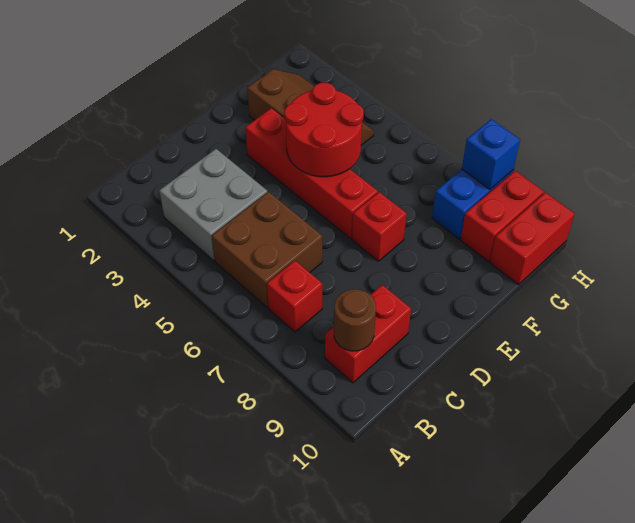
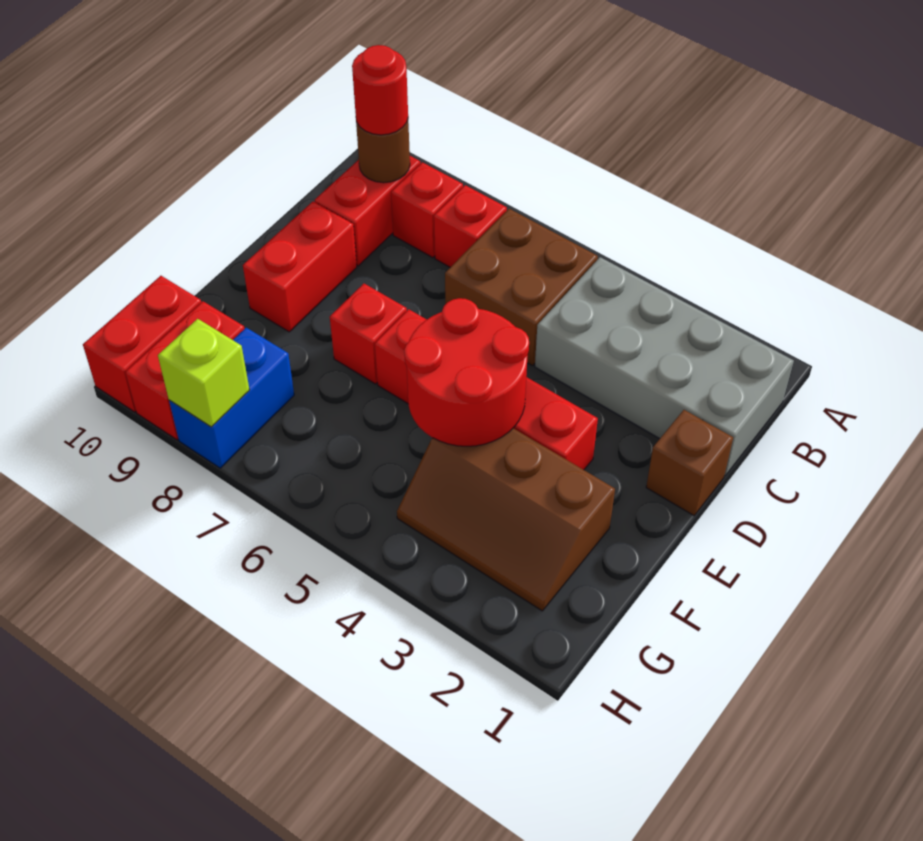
grey brick B3:C4 level 1 -> grey brick B1:C4 level 1
none -> red brick B8 level 1
none -> red round brick B9 level 3
none -> brown brick D1 level 1
none -> red brick D9:E9 level 1
blue brick H8 level 2 -> lime brick H8 level 2

